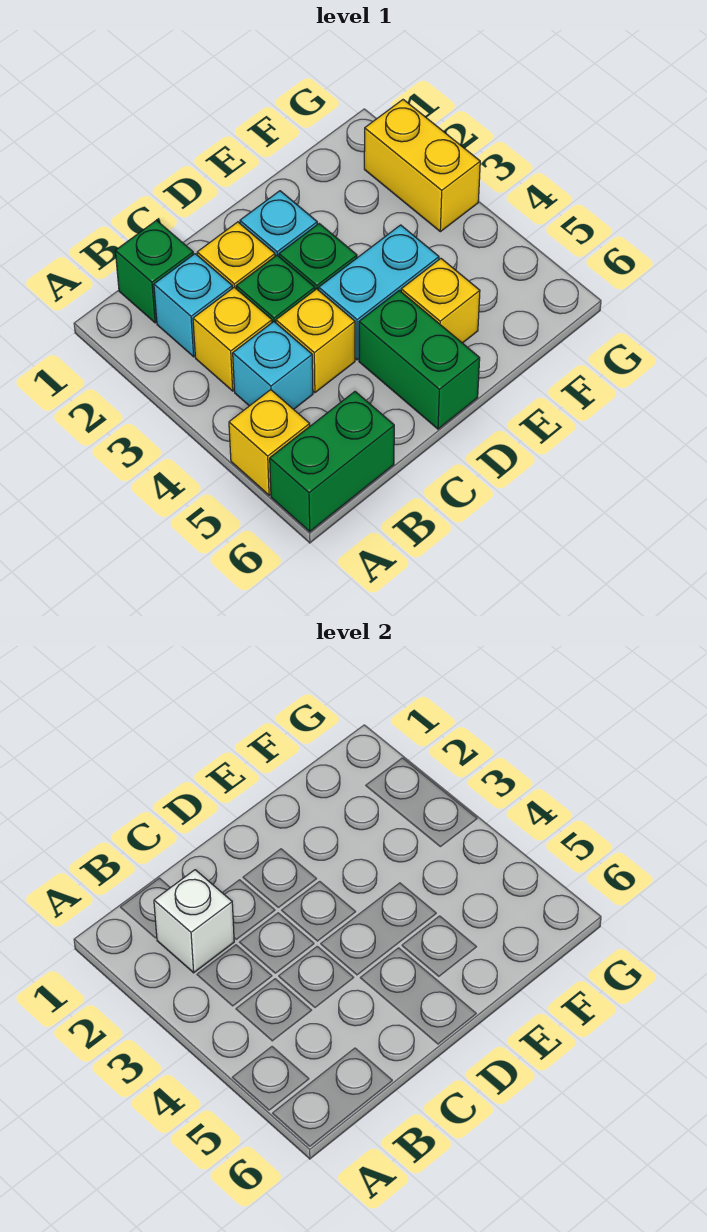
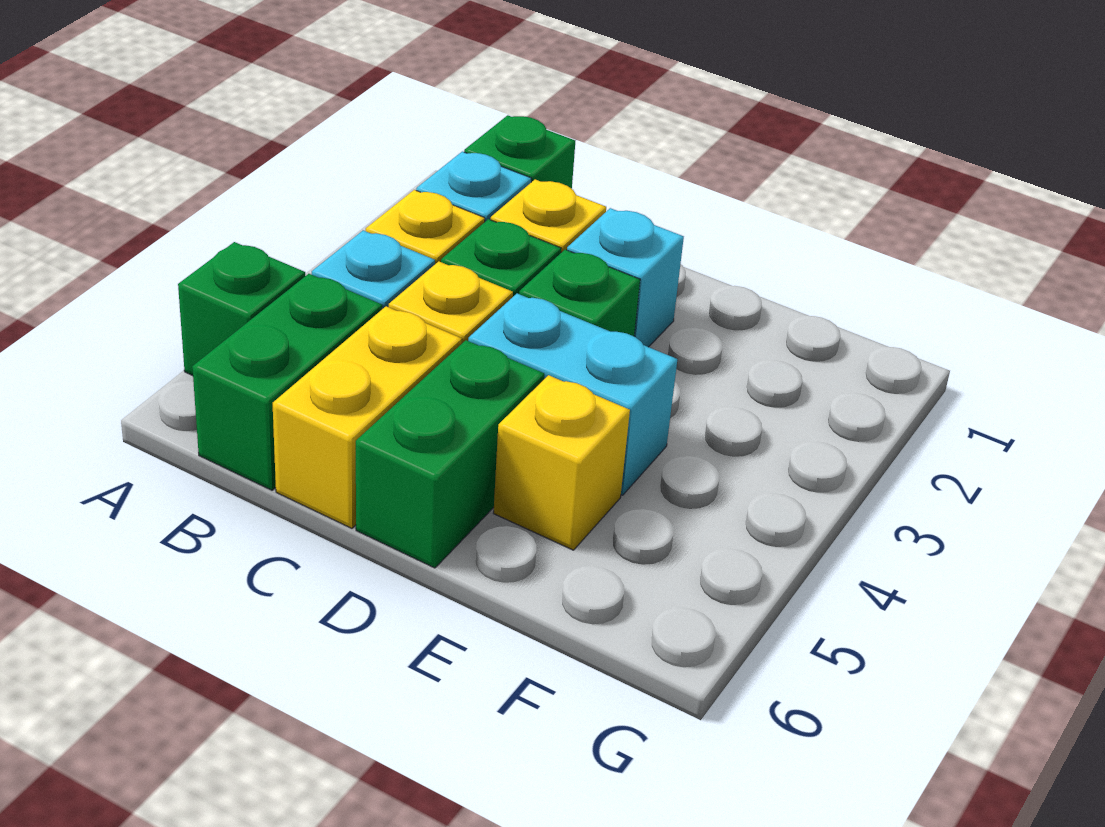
yellow brick A5 level 1 -> green brick A5 level 1
green brick A6:B6 level 1 -> green brick B5:B6 level 1
white brick B2 level 2 -> none
yellow brick G2:G3 level 1 -> yellow brick C5:C6 level 1

